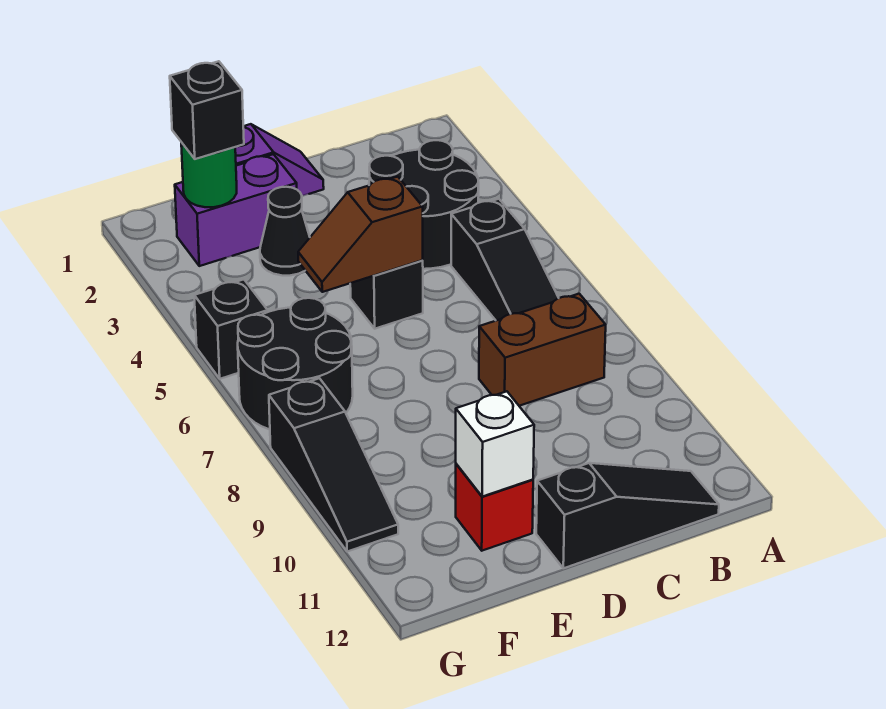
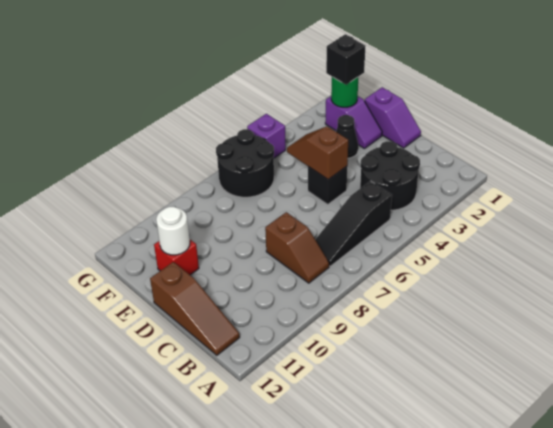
brown brick B8:C8 level 1 -> brown slope B8:C8 level 1 top C
black slope B12:D12 level 1 top D -> brown slope B12:D12 level 1 top D
purple brick E2:F2 level 1 -> purple slope E2:F2 level 1 top F
white brick E11 level 2 -> white round brick E11 level 2
black brick G5 level 1 -> purple brick G5 level 1
black slope G8:G10 level 1 top 8 -> none

